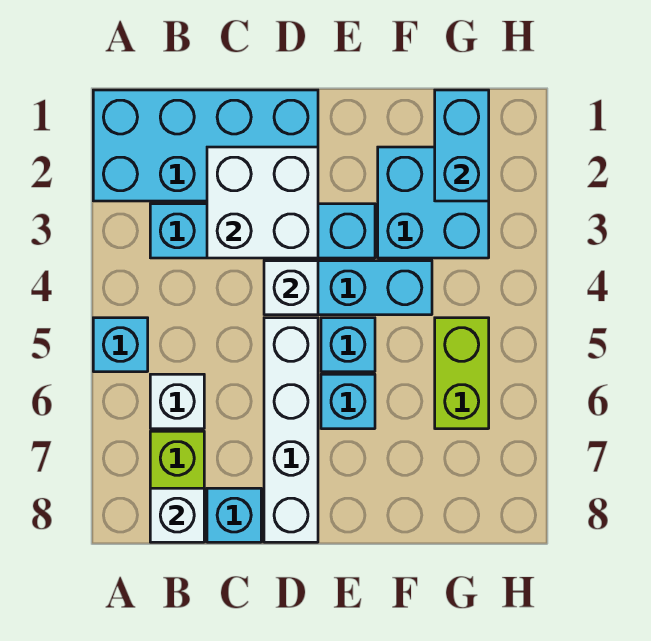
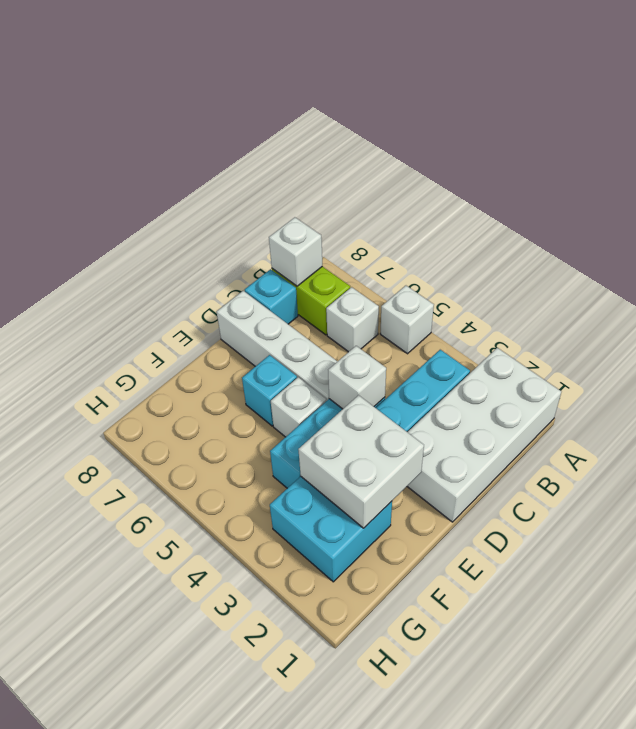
cyan brick A1:D2 level 1 -> white brick A1:D2 level 1
cyan brick A5 level 1 -> white brick A5 level 1
white brick C2:D3 level 2 -> white brick E2:F3 level 2
cyan brick E5 level 1 -> white brick E5 level 1
cyan brick G1:G2 level 2 -> none
lime brick G5:G6 level 1 -> none

